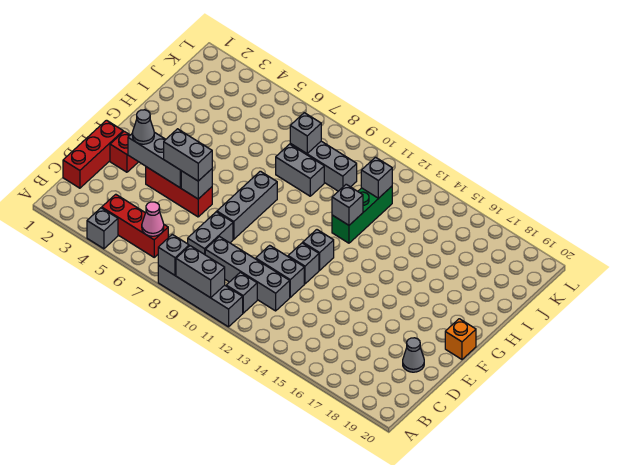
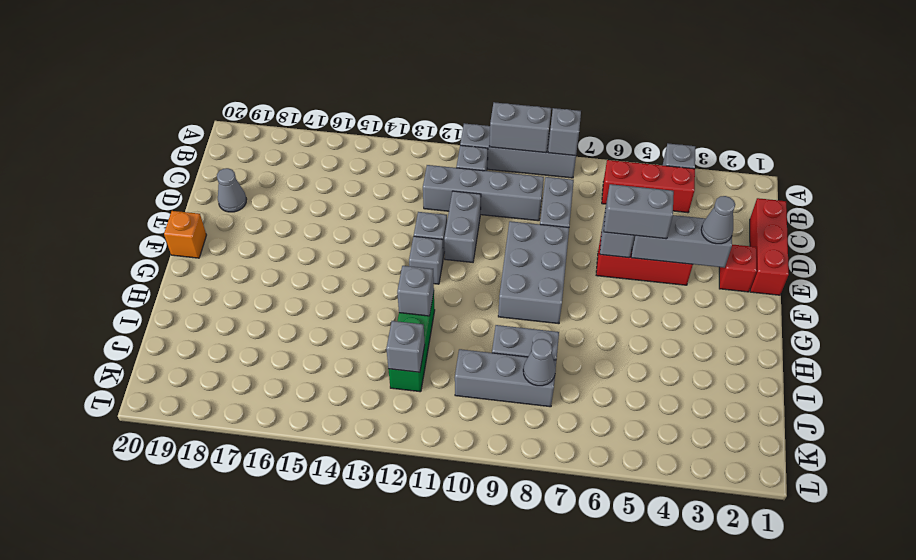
pink cone B6 level 2 -> none
grey brick D11:D12 level 1 -> grey brick D11:E11 level 1
grey brick E8:G8 level 1 -> grey brick E8:G9 level 1
grey brick J8 level 2 -> grey cone J8 level 2

